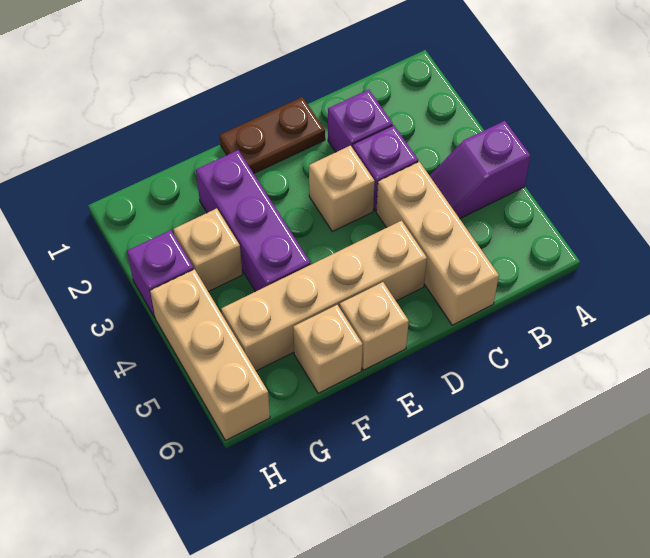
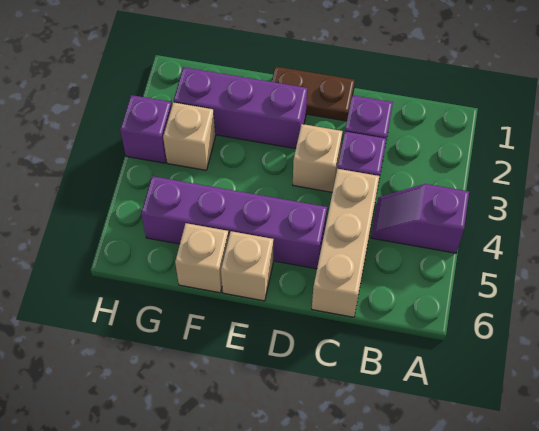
tan brick D5:G5 level 1 -> purple brick D5:G5 level 1
purple brick F2:F4 level 1 -> purple brick E2:G2 level 1
tan brick H4:H6 level 1 -> none

